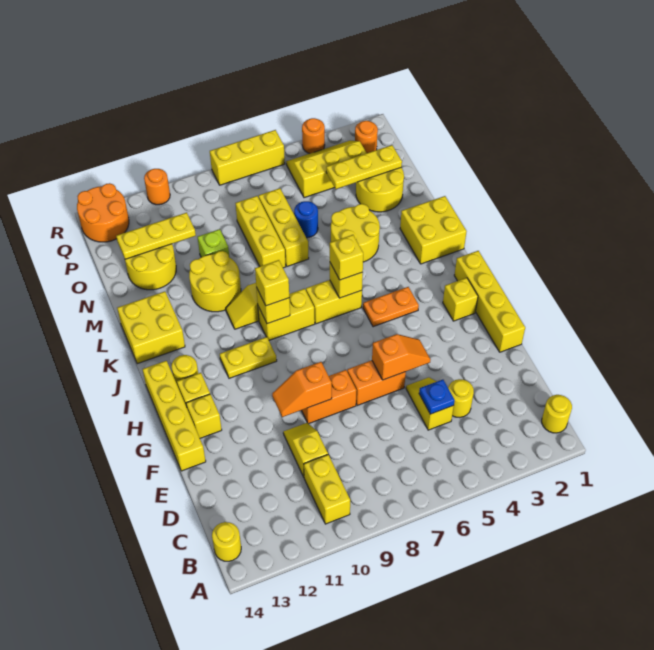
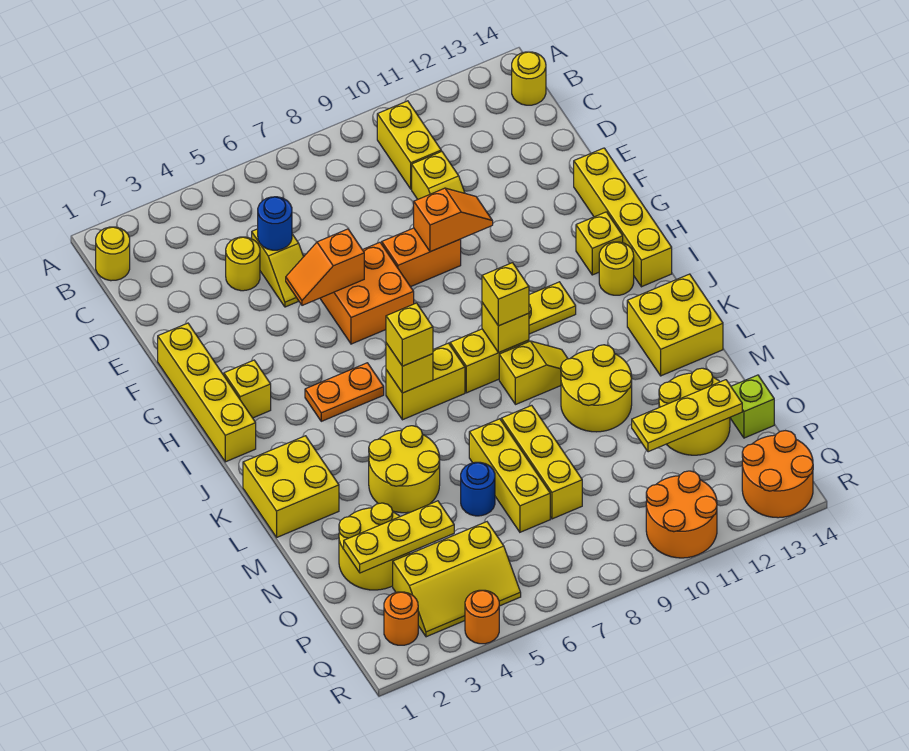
blue plate D5 level 2 -> blue round brick D5 level 2
orange brick F6:F7 level 1 -> orange brick F6:G7 level 1
yellow brick G13 level 1 -> none
lime brick N10 level 1 -> lime brick O14 level 1
yellow brick R6:R8 level 1 -> none
orange round brick R11 level 1 -> orange round brick Q10:R11 level 1

